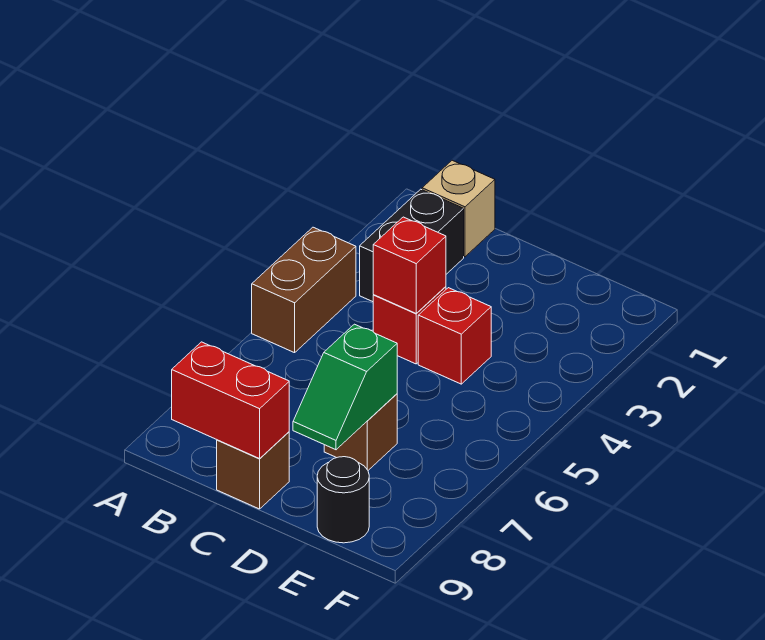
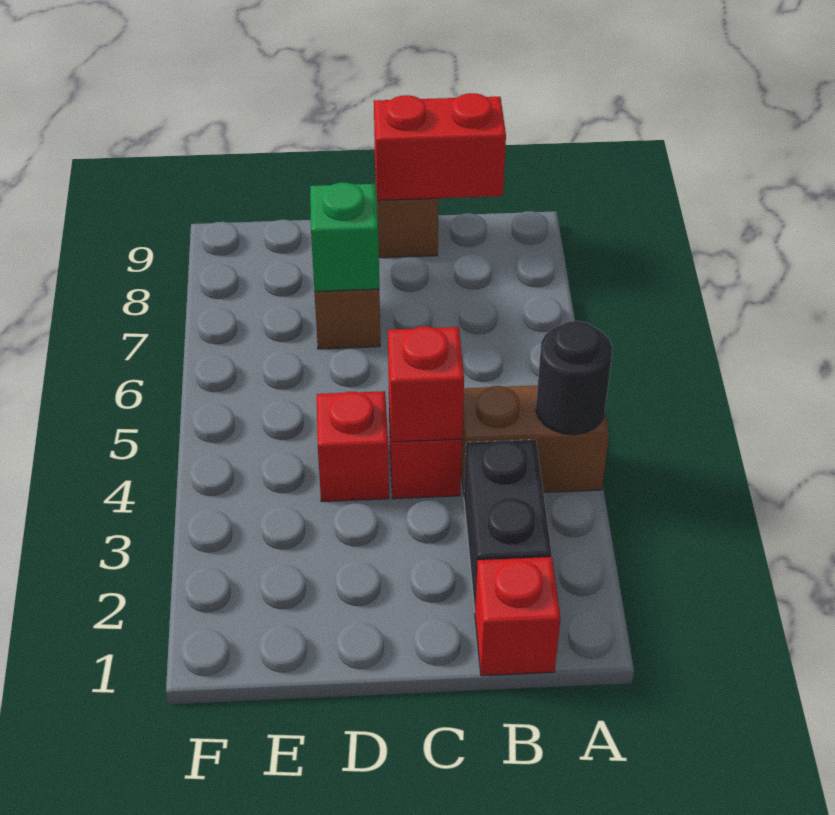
brown brick A4:A5 level 1 -> brown brick A4:B4 level 1
tan brick B1 level 1 -> red brick B1 level 1
black round brick E9 level 1 -> black round brick A4 level 2

